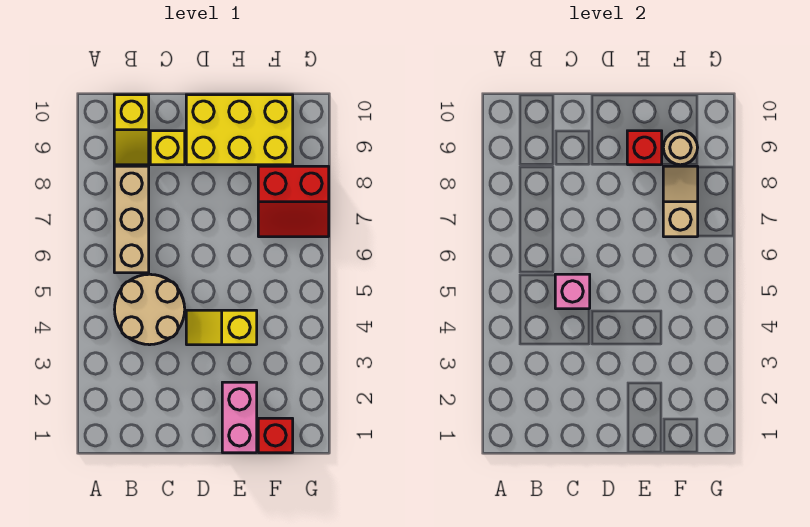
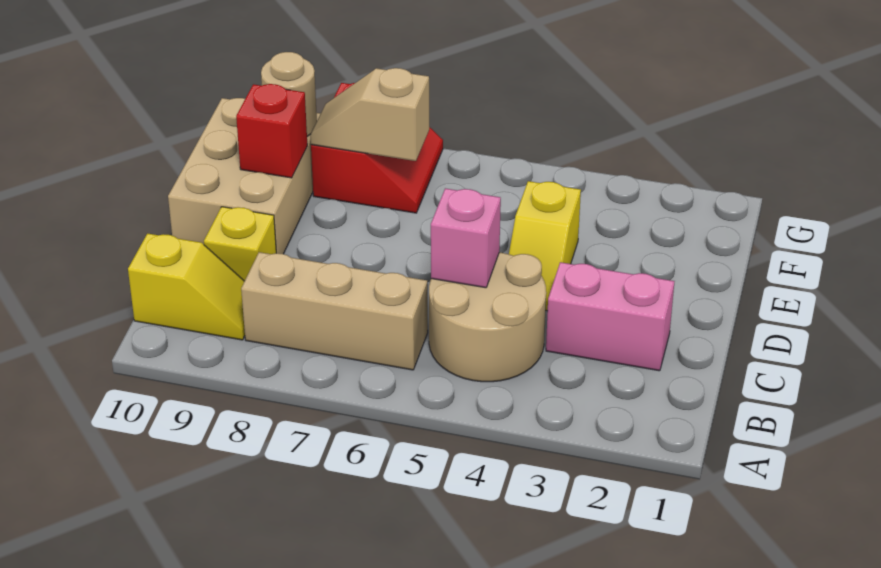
yellow brick D9:F10 level 1 -> tan brick D9:F10 level 1
pink brick E1:E2 level 1 -> pink brick C2:C3 level 1
red brick F1 level 1 -> none

